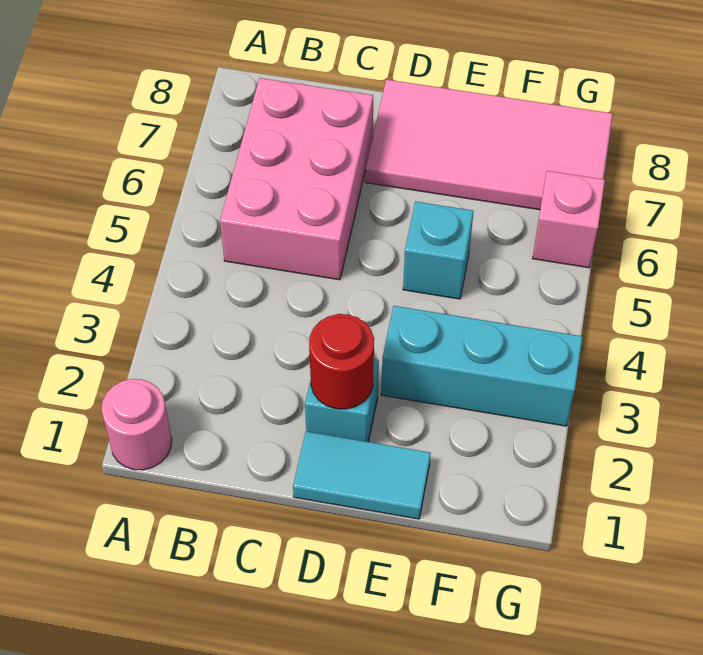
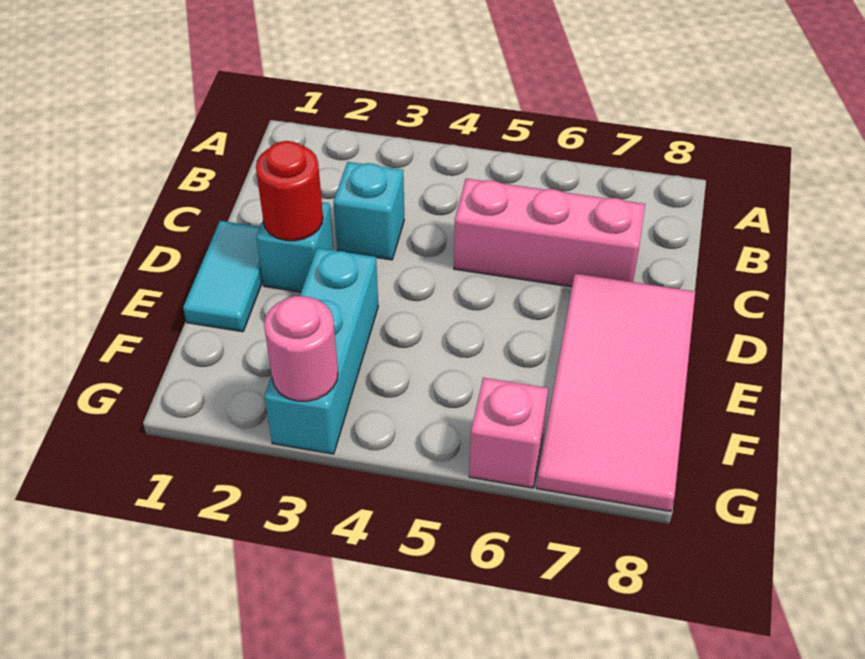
pink round brick A1 level 1 -> pink round brick G3 level 2
pink brick B5:C7 level 1 -> pink brick C5:C7 level 1
cyan brick E5 level 1 -> cyan brick C3 level 1

